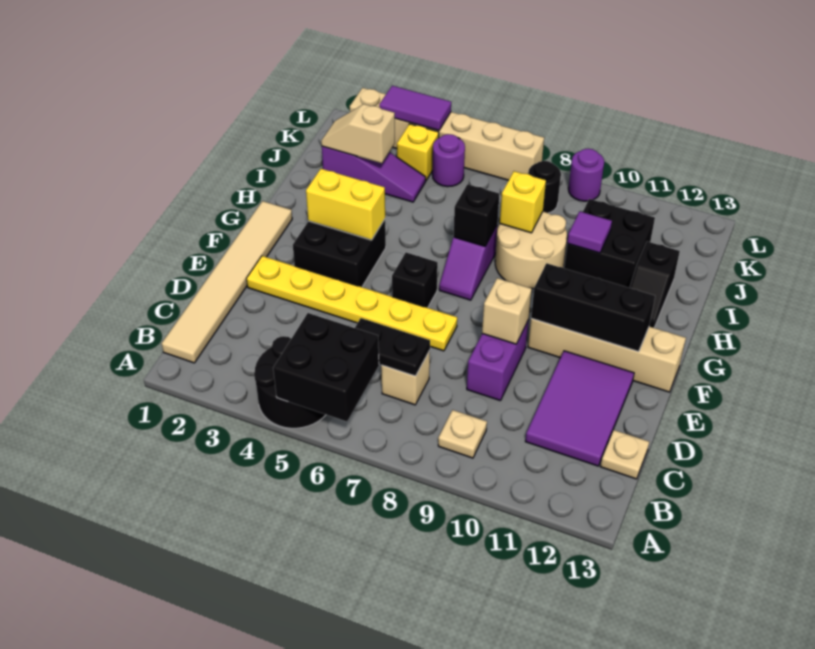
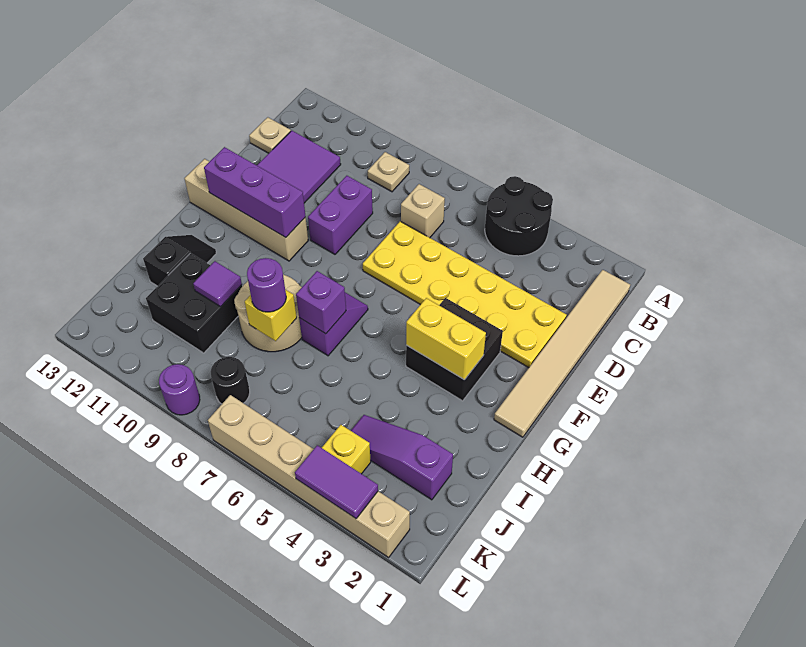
black brick A5:B6 level 2 -> none
black plate C6:C7 level 2 -> none
yellow plate E2:E7 level 1 -> yellow plate D2:E7 level 1
tan brick E9 level 2 -> none
black brick F6 level 1 -> none
black brick F10:F12 level 2 -> purple brick F10:F12 level 2
black brick H7 level 2 -> purple brick H7 level 2
tan slope J2:J3 level 2 top 3 -> none
purple round brick K5 level 1 -> purple round brick I8 level 3

